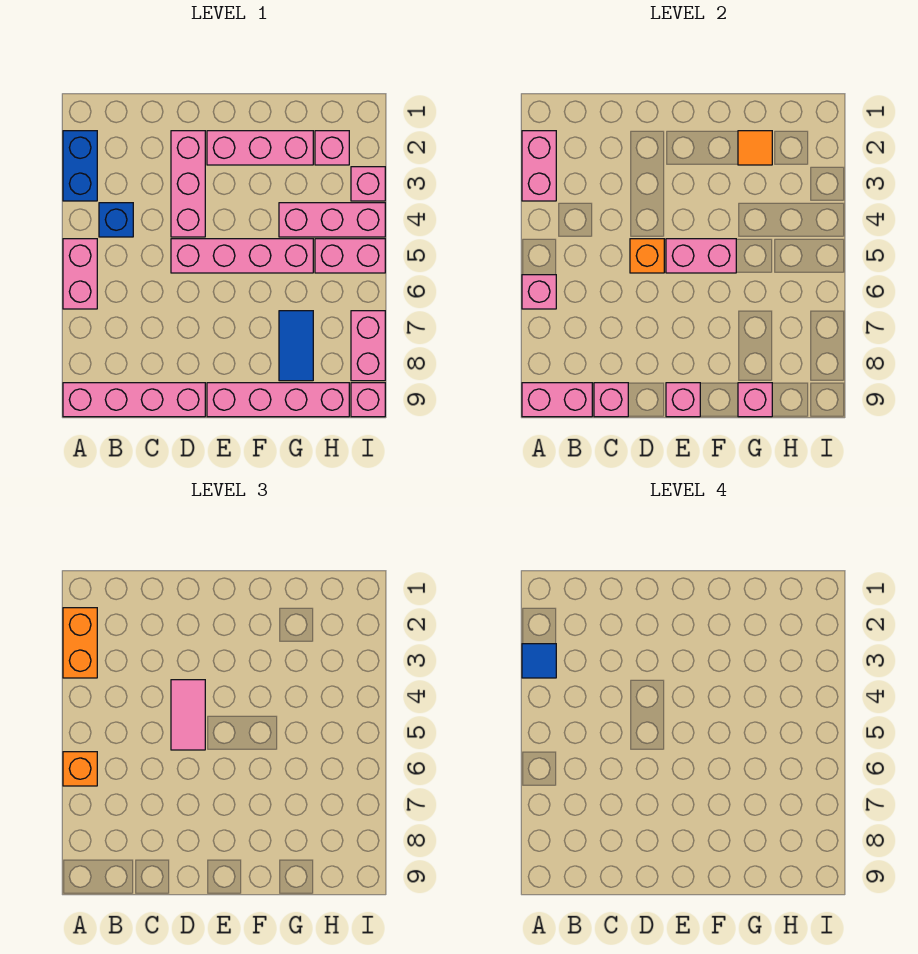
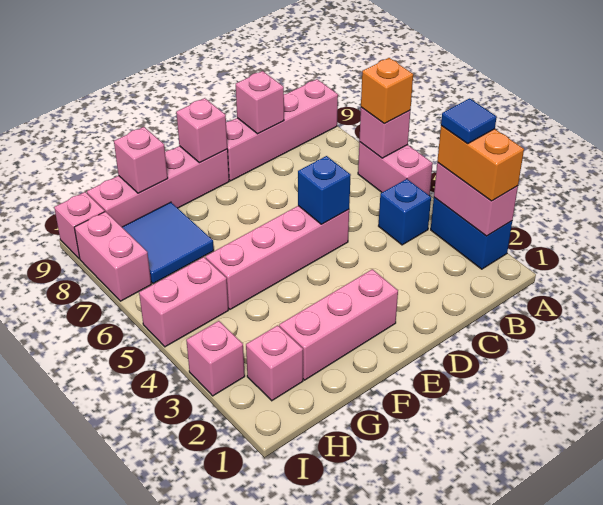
pink brick A9:B9 level 2 -> none
pink brick D2:D4 level 1 -> none
pink tile D4:D5 level 3 -> none
orange brick D5 level 2 -> blue brick D5 level 2
pink brick E5:F5 level 2 -> none
orange tile G2 level 2 -> none
pink brick G4:I4 level 1 -> none
blue tile G7:G8 level 1 -> blue tile G7:H8 level 1

